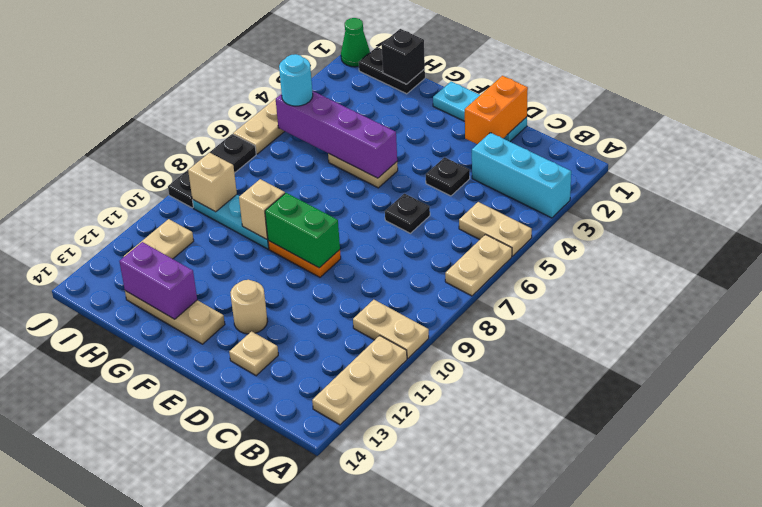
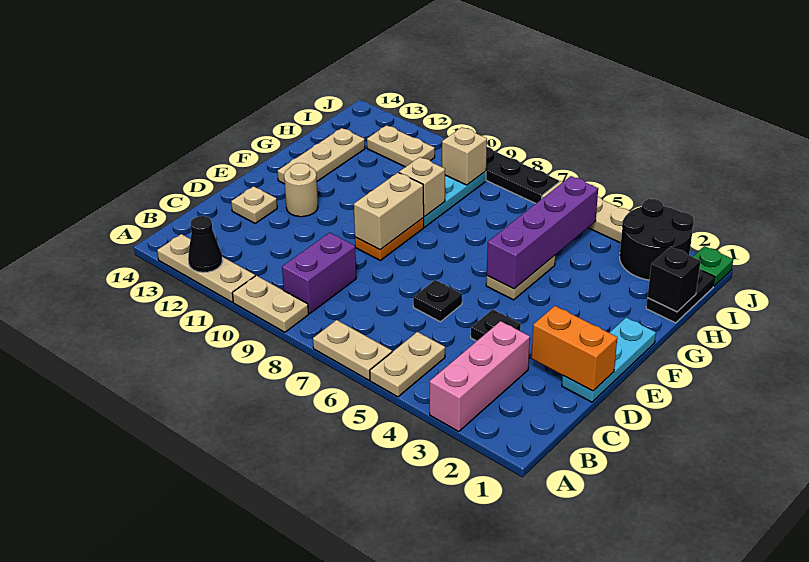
cyan brick A3:C3 level 1 -> pink brick A3:C3 level 1
tan plate A10:B10 level 1 -> tan plate A9:A10 level 1
none -> black cone A12 level 2
green brick E9:F9 level 2 -> tan brick E9:F9 level 2
purple brick G13:H13 level 2 -> purple brick B9:C9 level 1
none -> black round brick I2:J3 level 1
cyan round brick I5 level 3 -> none
green cone J1 level 1 -> green plate J1 level 1

